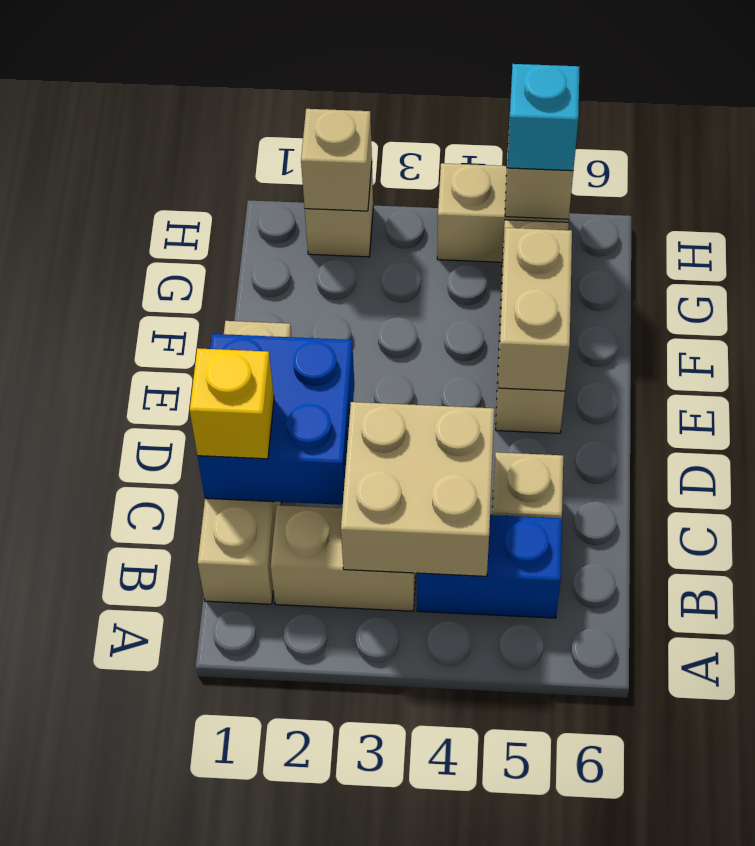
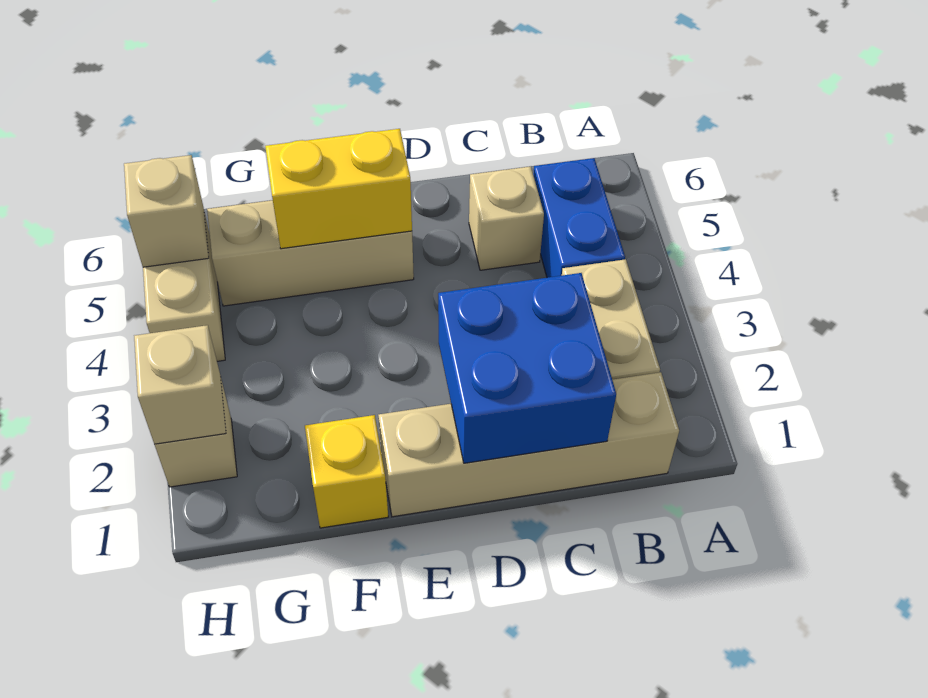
tan brick B3:C4 level 2 -> none
yellow brick C1 level 3 -> yellow brick F1 level 1
tan brick E5:F5 level 2 -> yellow brick E5:F5 level 2
cyan brick H5 level 3 -> none

